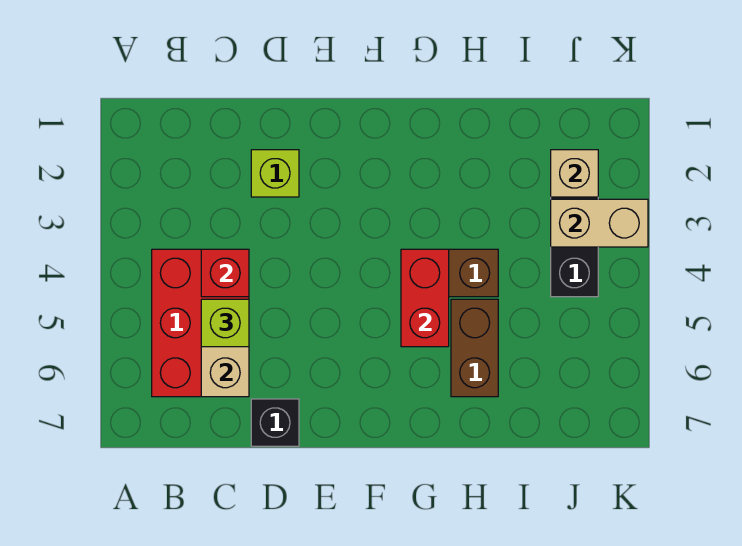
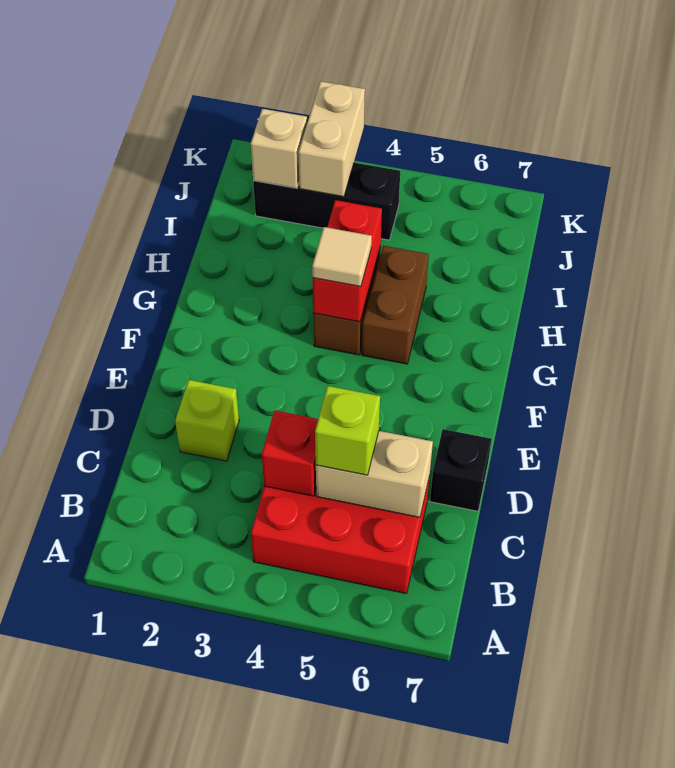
red brick G4:G5 level 2 -> red brick G4:H4 level 2
none -> tan tile G4 level 3
brown brick H5:H6 level 1 -> brown brick G5:H5 level 1

